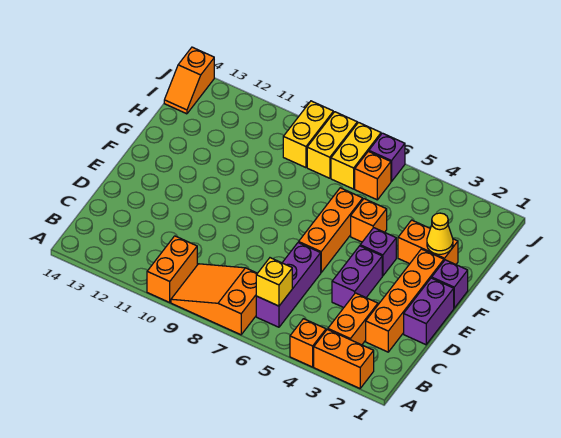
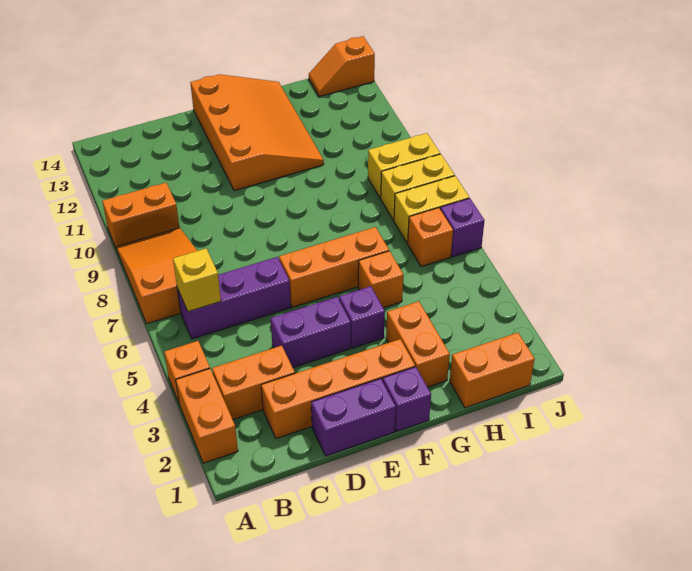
none -> orange slope E11:G14 level 1 top E
yellow cone G2 level 2 -> none
none -> orange brick H1:I1 level 1

